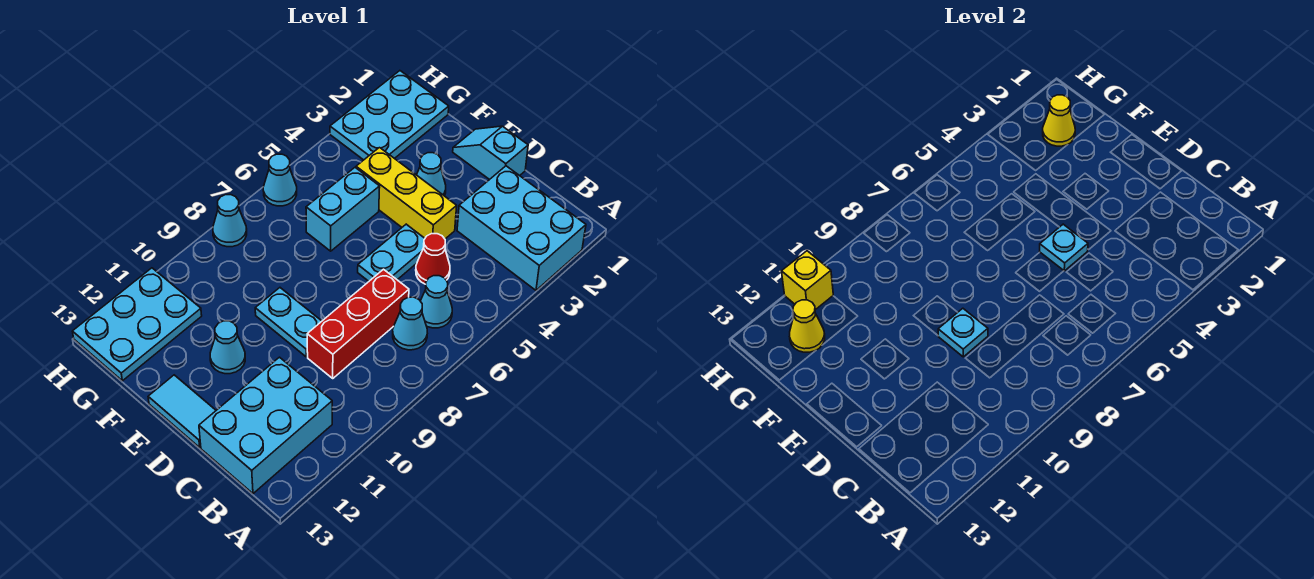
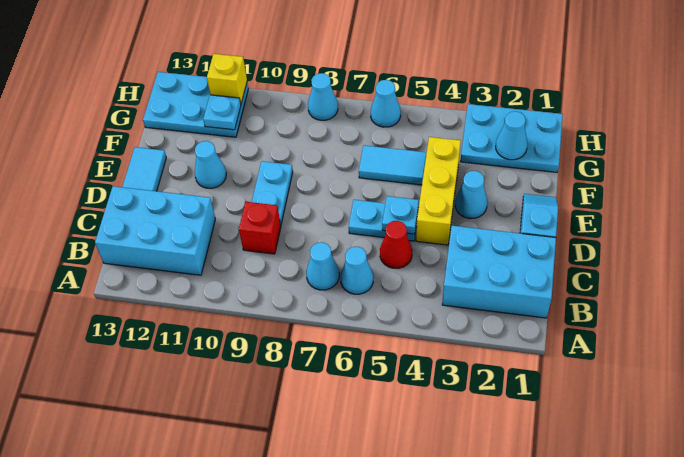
cyan brick A2:C3 level 1 -> cyan brick B1:C3 level 1
red brick C7:C9 level 1 -> red brick C9 level 1
cyan plate D9 level 2 -> cyan plate G11 level 2
cyan brick F5:F6 level 1 -> cyan tile F5:F6 level 1
yellow cone G2 level 2 -> cyan cone G2 level 2
yellow cone G12 level 2 -> none

